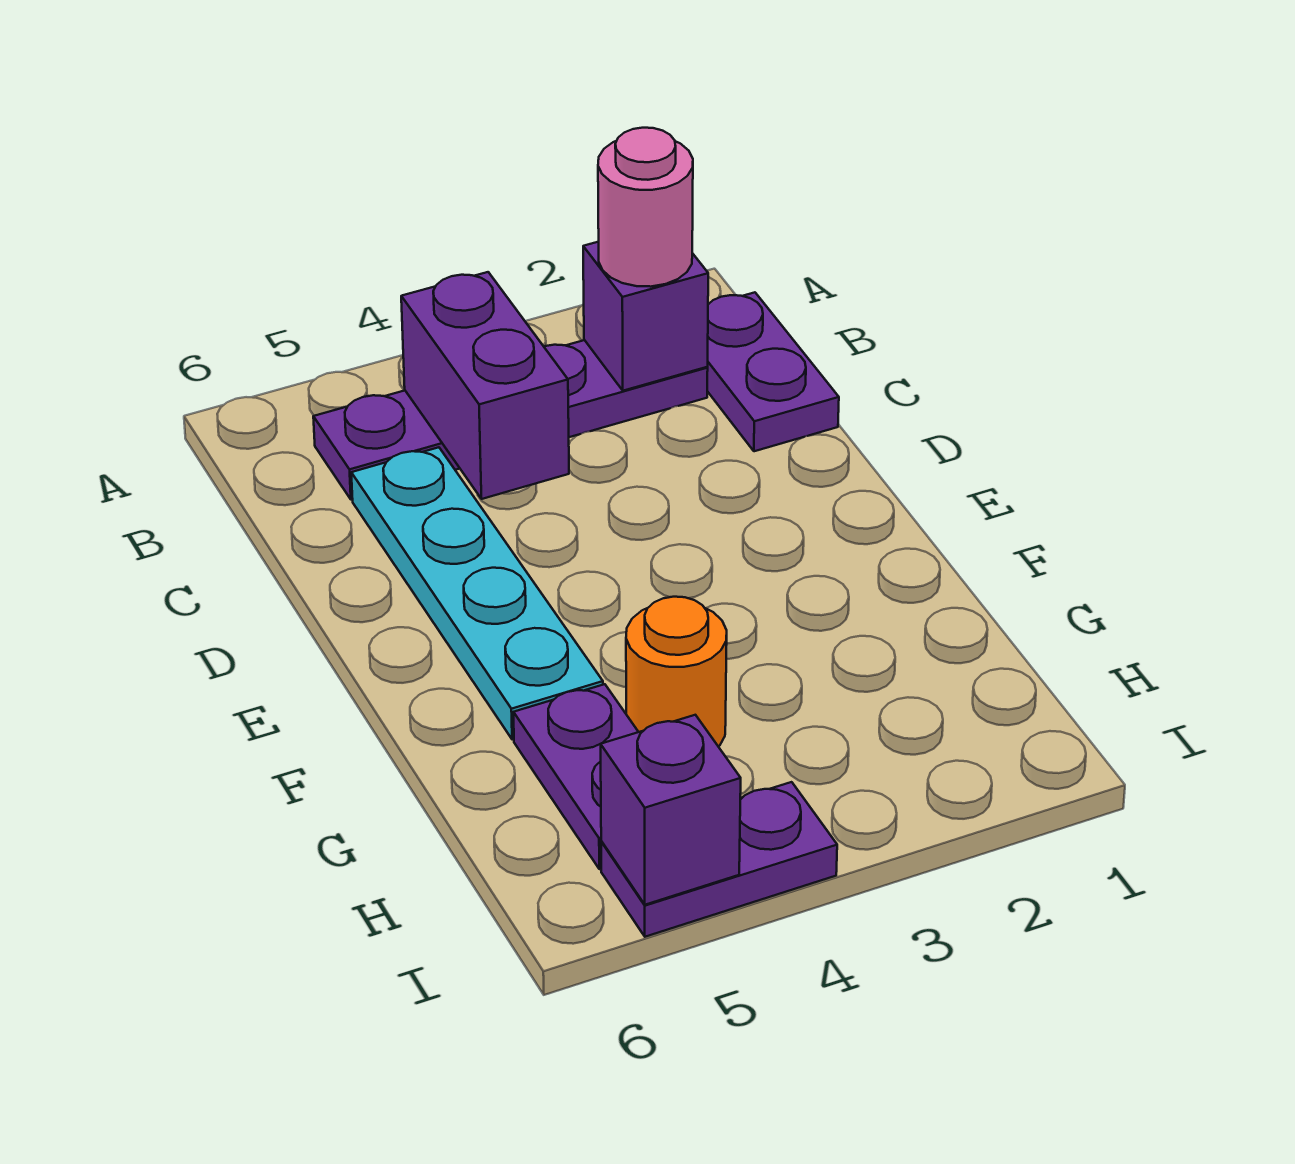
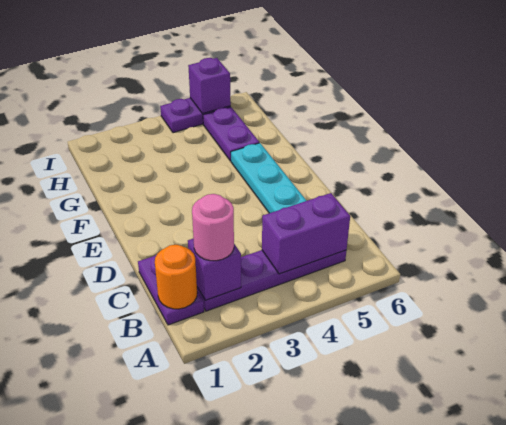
purple brick B4:C4 level 2 -> purple brick B4:B5 level 2
orange round brick G4 level 1 -> orange round brick B1 level 2

